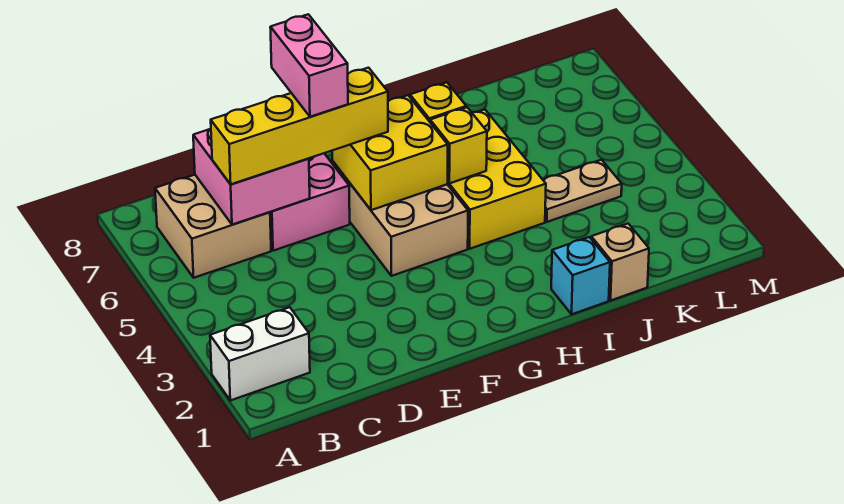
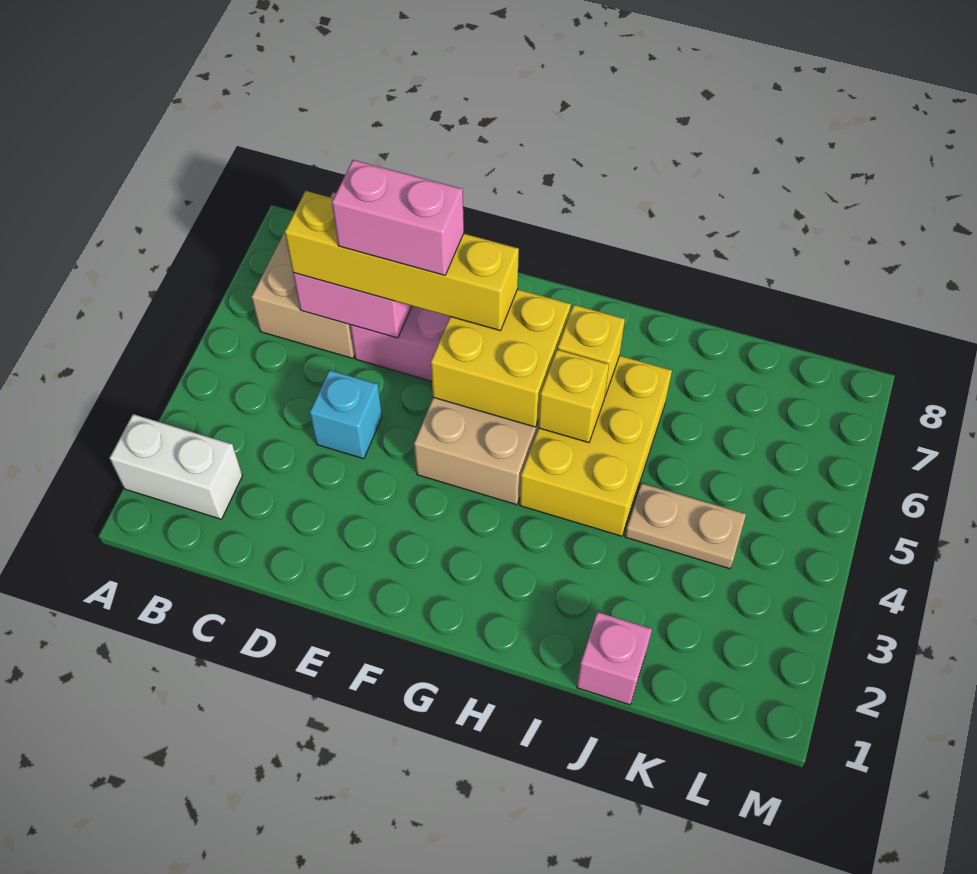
pink brick E6:E7 level 4 -> pink brick D6:E6 level 4
cyan brick I1 level 1 -> cyan brick D4 level 1
tan brick J1 level 1 -> pink brick J1 level 1

